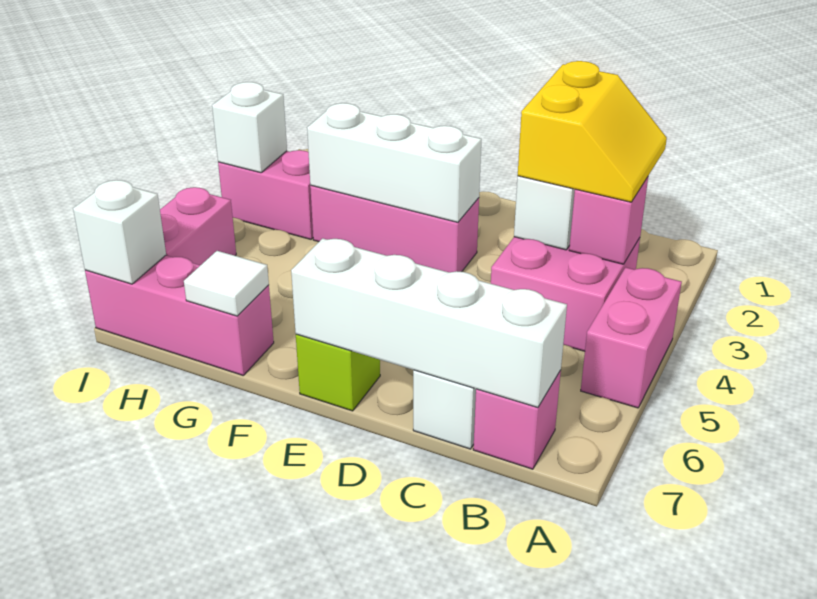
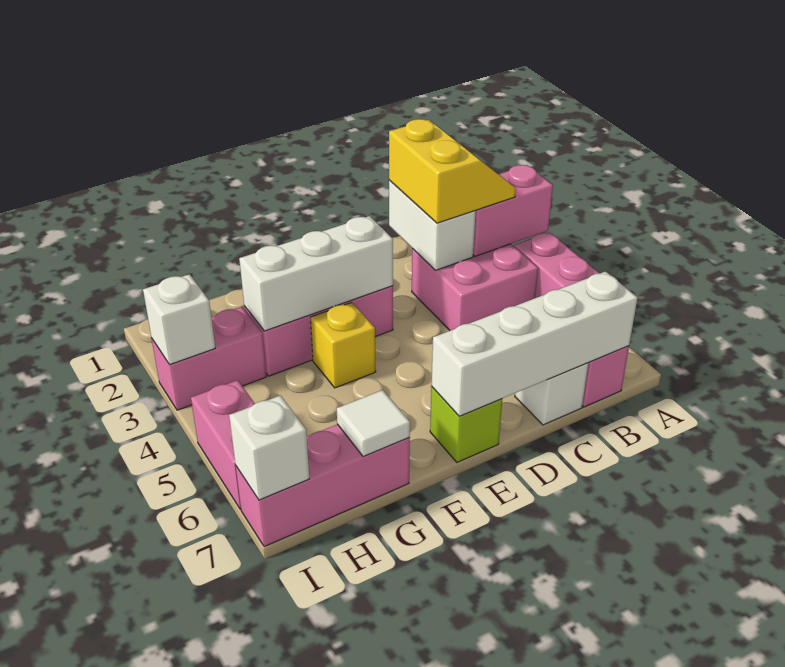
pink brick B3 level 2 -> pink brick A3:B3 level 2
none -> yellow brick F4 level 1

